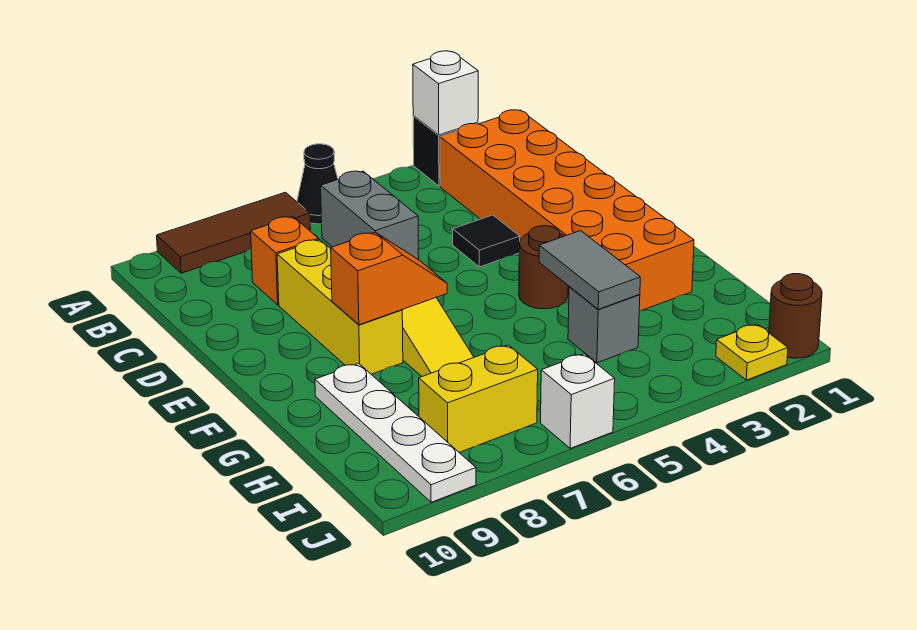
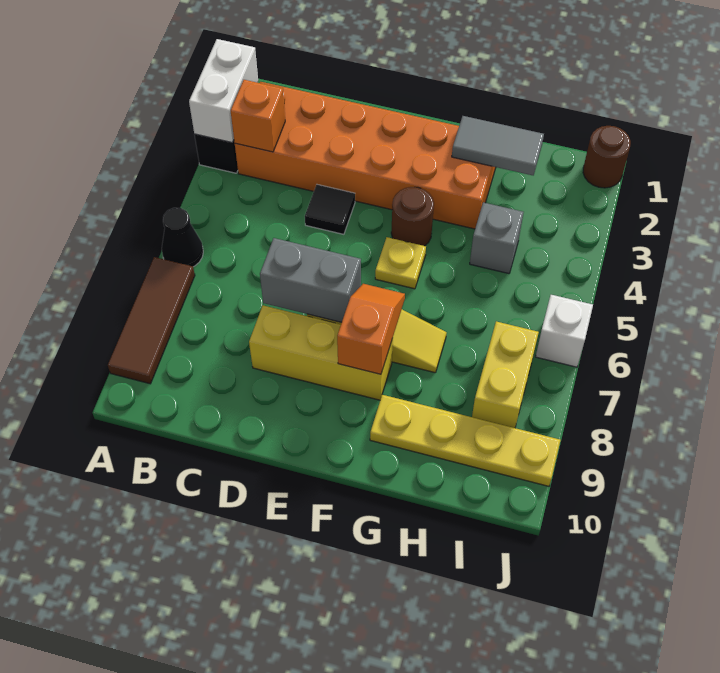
white brick A3 level 2 -> white brick A2:A3 level 2
orange brick C8 level 1 -> orange brick B3 level 2
grey tile G4:H4 level 2 -> grey tile G2:H2 level 2
white plate G9:J9 level 1 -> yellow plate G9:J9 level 1
yellow plate J2 level 1 -> yellow plate F5 level 1

